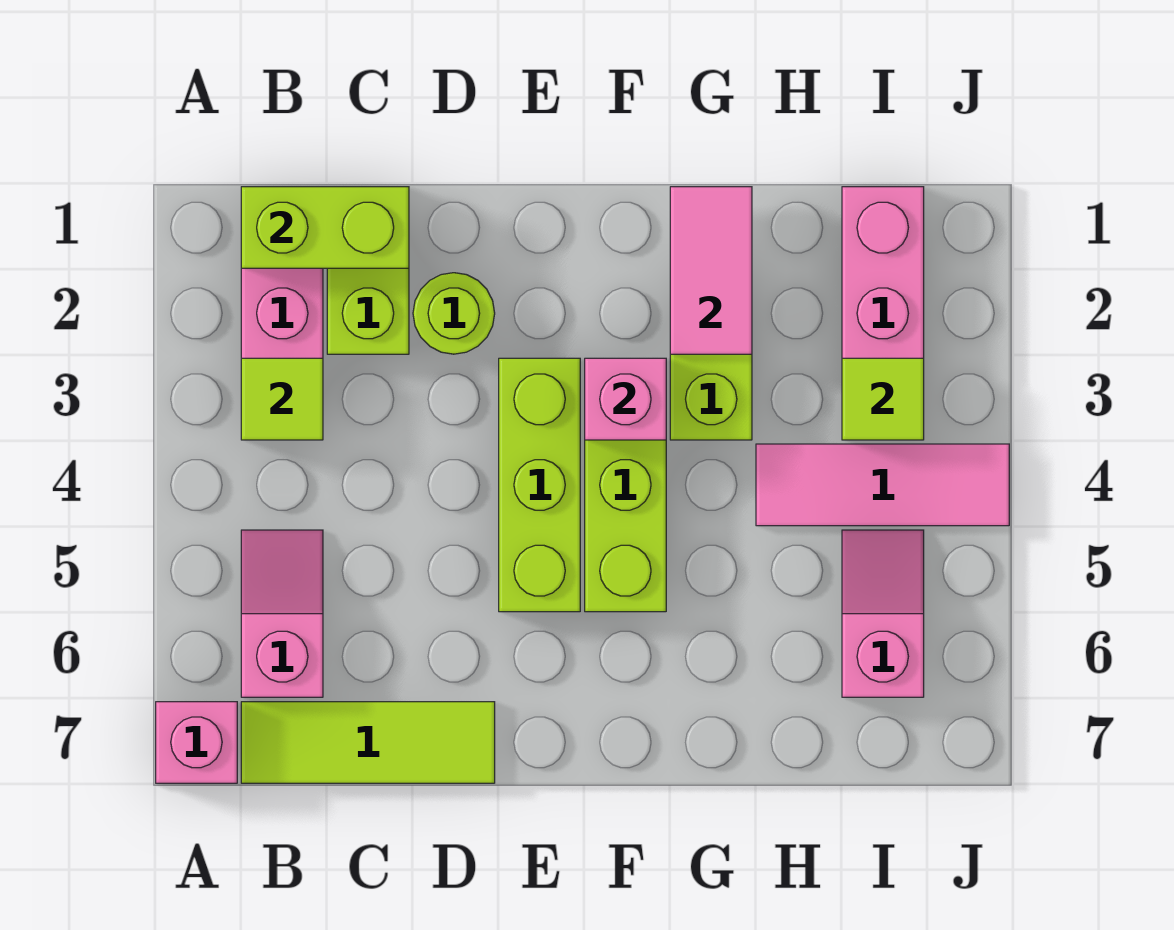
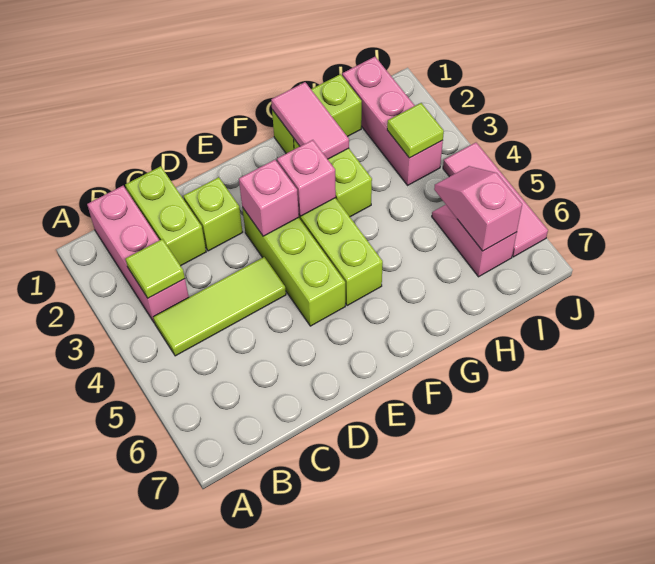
pink brick A7 level 1 -> pink brick E3 level 2
lime brick B1:C1 level 2 -> lime brick G1:H1 level 1
pink slope B5:B6 level 1 top 6 -> pink slope I5:I6 level 2 top 6
lime tile B7:D7 level 1 -> lime tile B4:D4 level 1
lime round brick D2 level 1 -> lime brick D2 level 1
pink tile H4:J4 level 1 -> pink tile J4:J6 level 1

